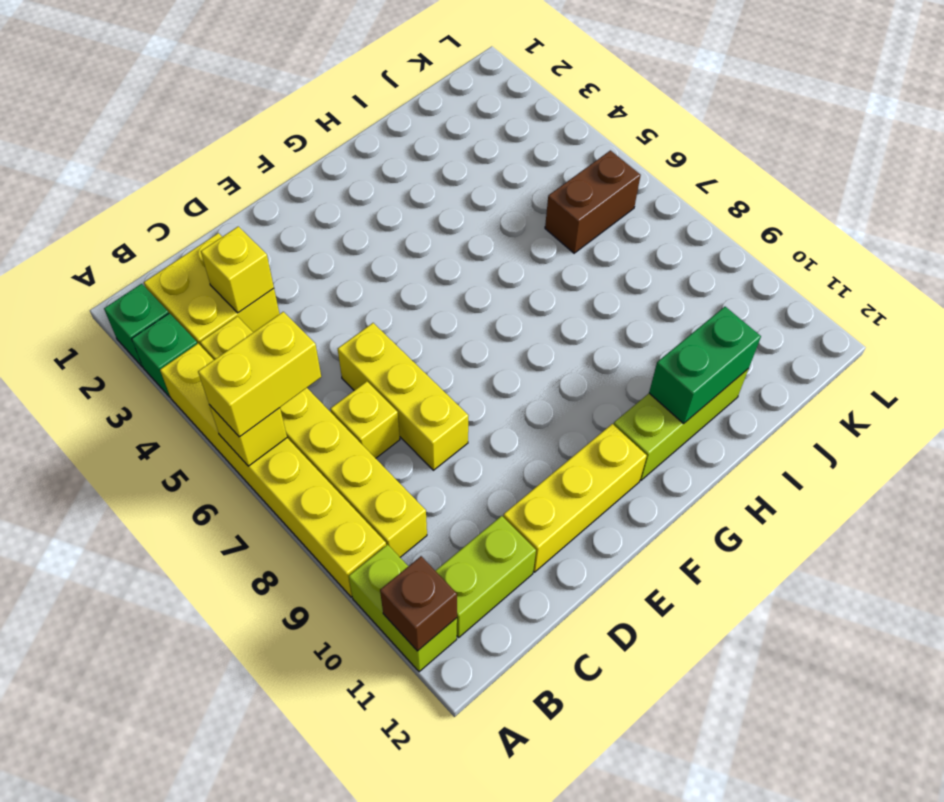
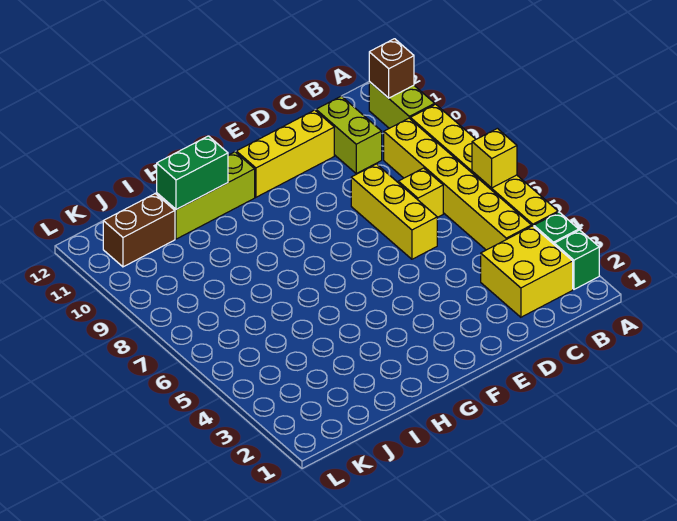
yellow brick A6:B6 level 3 -> none
lime brick B11:C11 level 1 -> lime brick C10:C11 level 1
yellow brick C3 level 2 -> none
brown brick J6:K6 level 1 -> brown brick J11:K11 level 1

